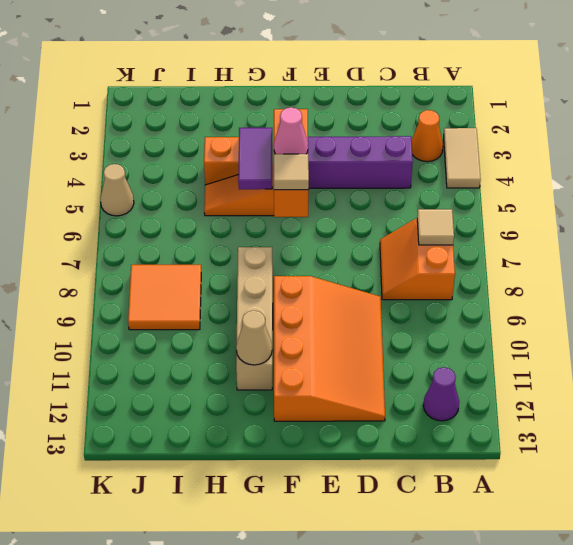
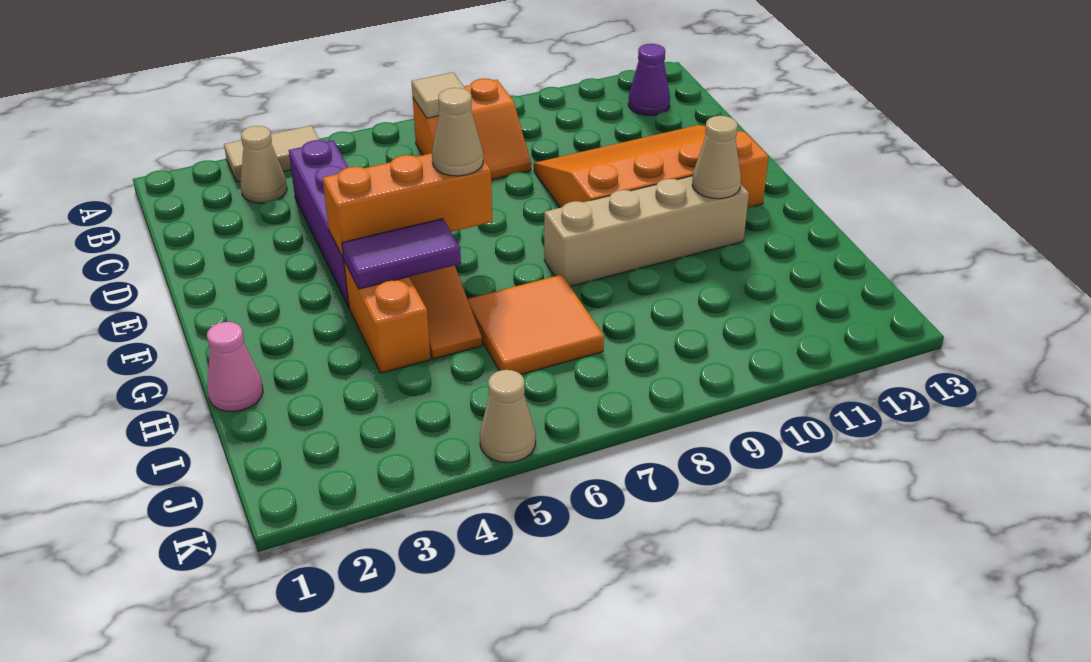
orange cone B3 level 1 -> tan cone B3 level 1
pink cone F5 level 3 -> pink cone H1 level 1
tan tile F6 level 3 -> tan cone F6 level 3
orange tile I8:J9 level 1 -> orange tile H6:I7 level 1

